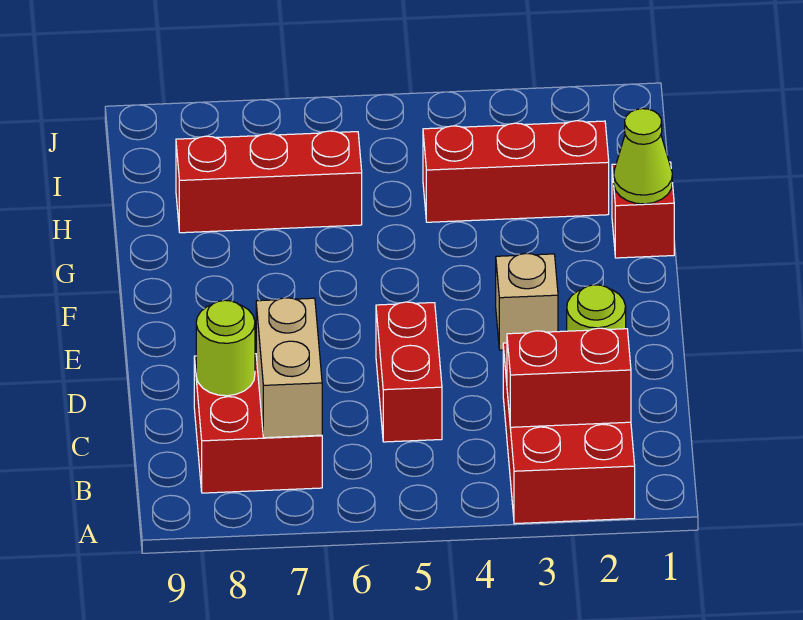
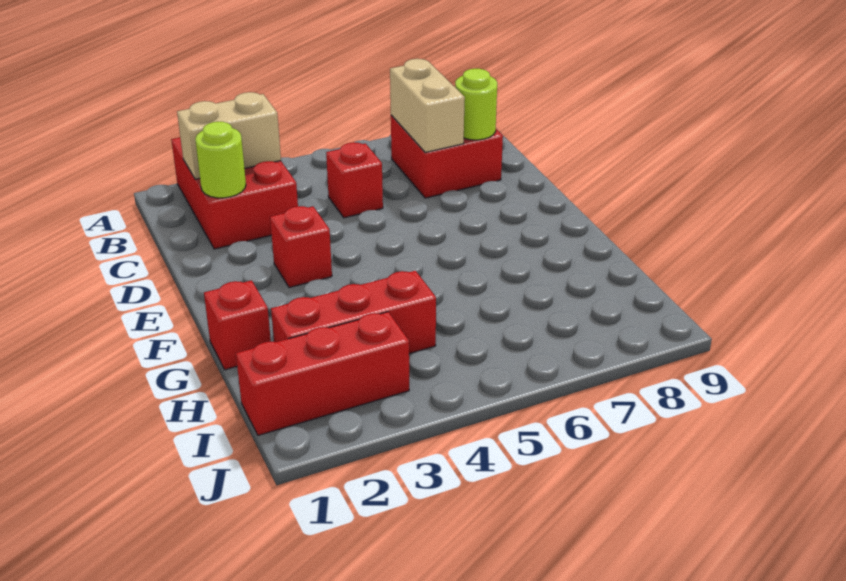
red brick B2:B3 level 2 -> tan brick B2:B3 level 2
red brick C5:D5 level 1 -> red brick C5 level 1
tan brick E3 level 1 -> red brick E3 level 1
lime cone G1 level 2 -> none
red brick H6:H8 level 1 -> red brick I1:I3 level 1

